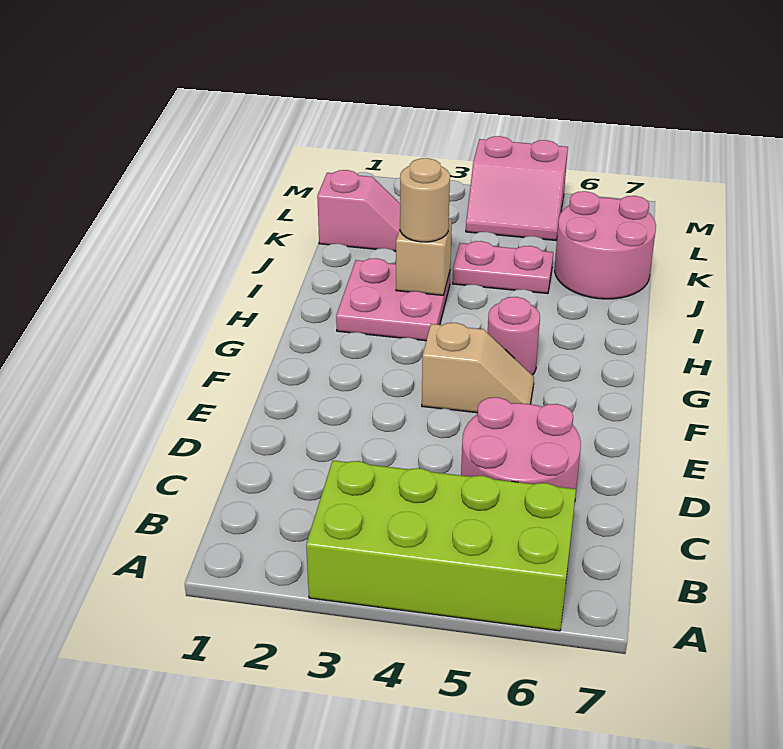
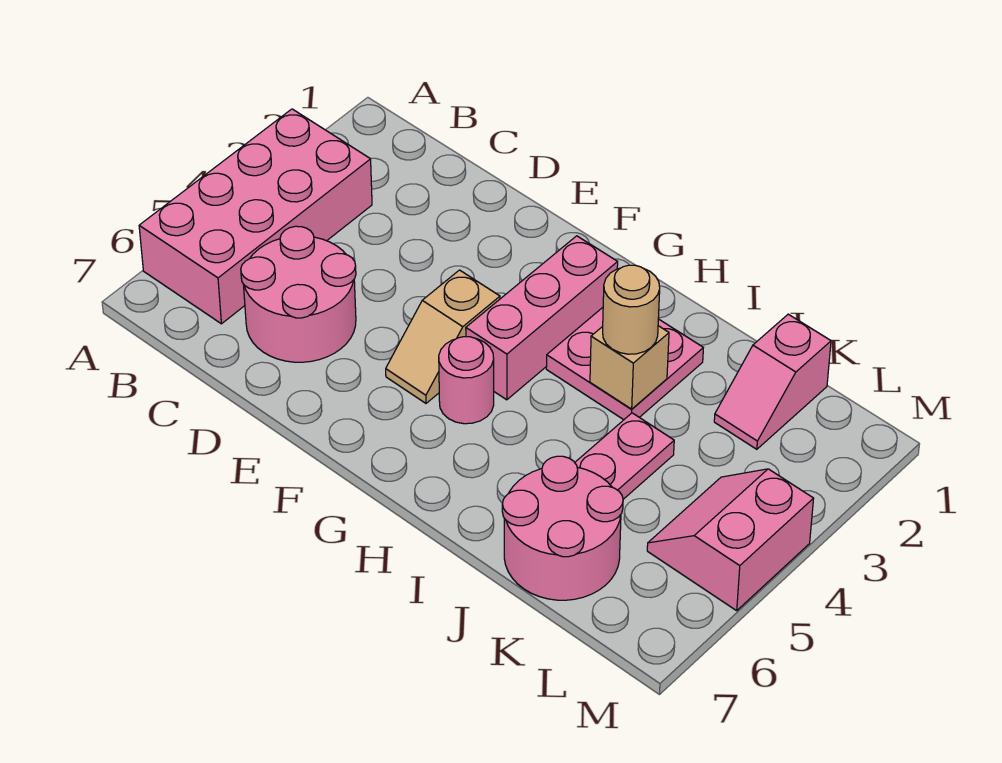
lime brick A3:B6 level 1 -> pink brick A3:B6 level 1
none -> pink brick G2:G4 level 1

